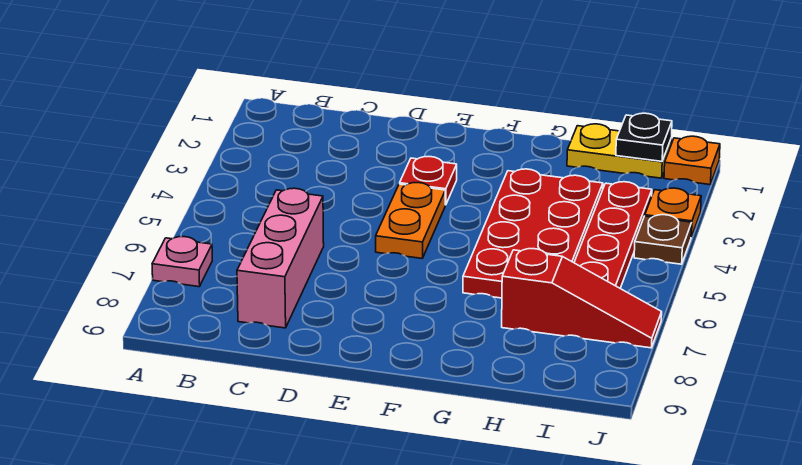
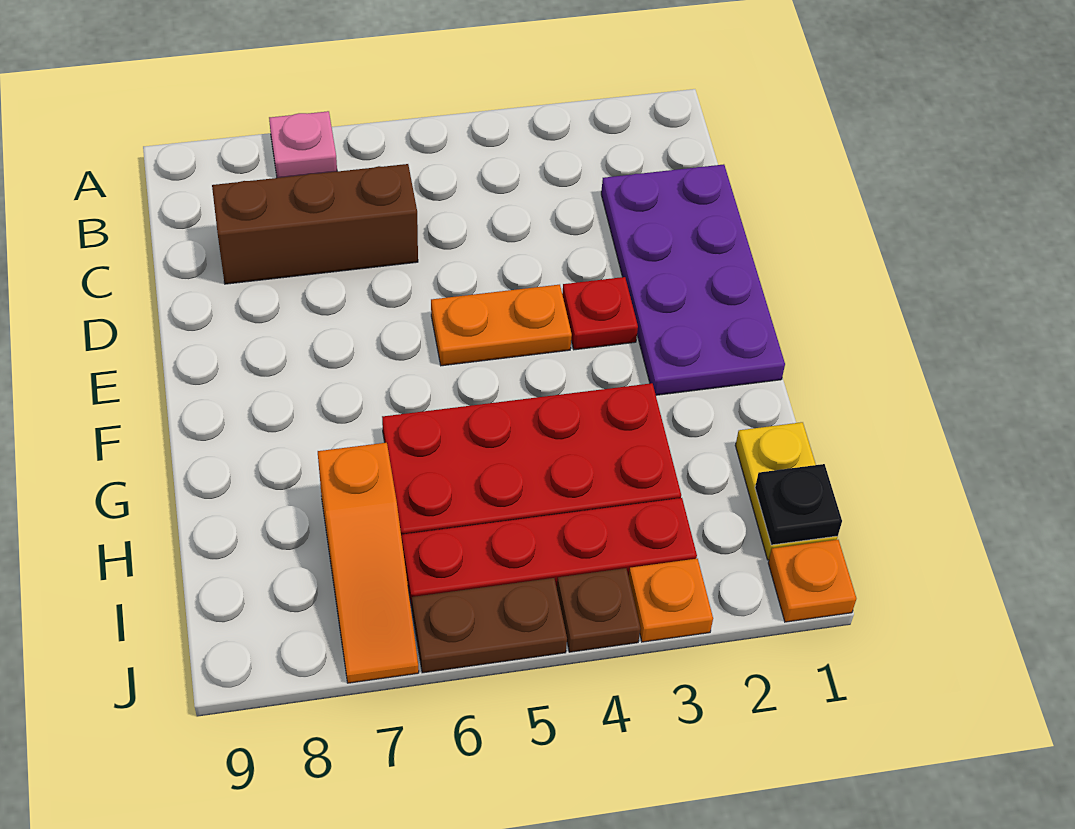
none -> purple plate C1:F2 level 1
pink brick C6:C8 level 1 -> brown brick C6:C8 level 1
red slope H7:J7 level 1 top H -> orange slope H7:J7 level 1 top H
none -> brown plate J5:J6 level 1

